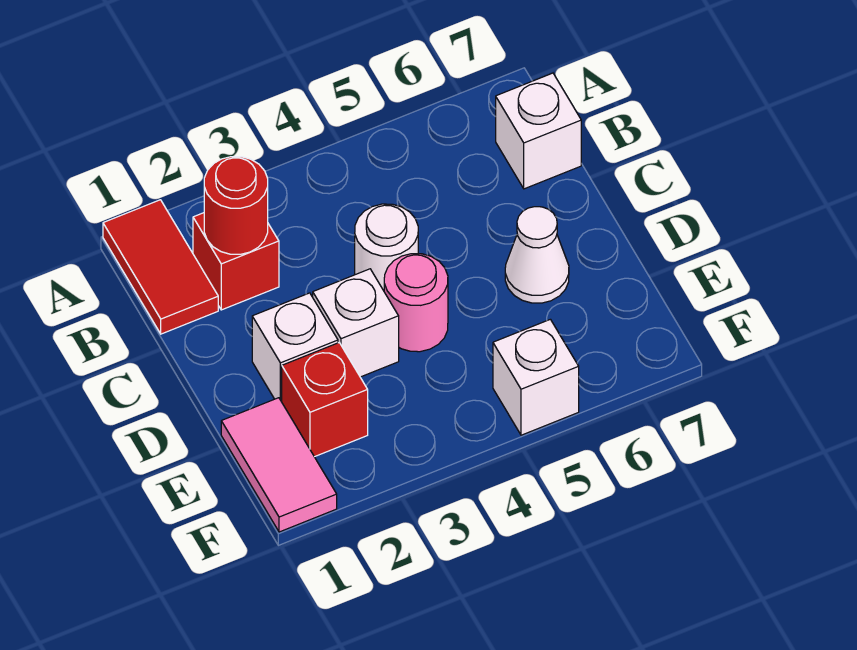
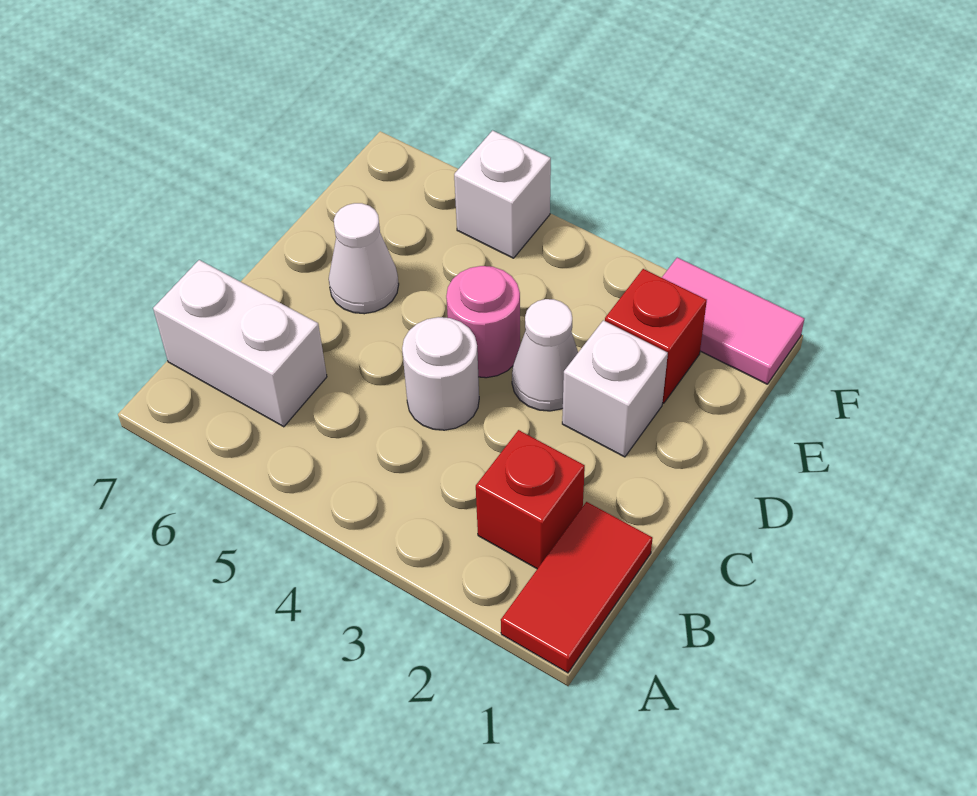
red round brick B2 level 2 -> none
white brick B7 level 1 -> white brick B6:B7 level 1
white brick D3 level 1 -> white cone D3 level 1
pink tile E1:F1 level 1 -> pink tile F1:F2 level 1

